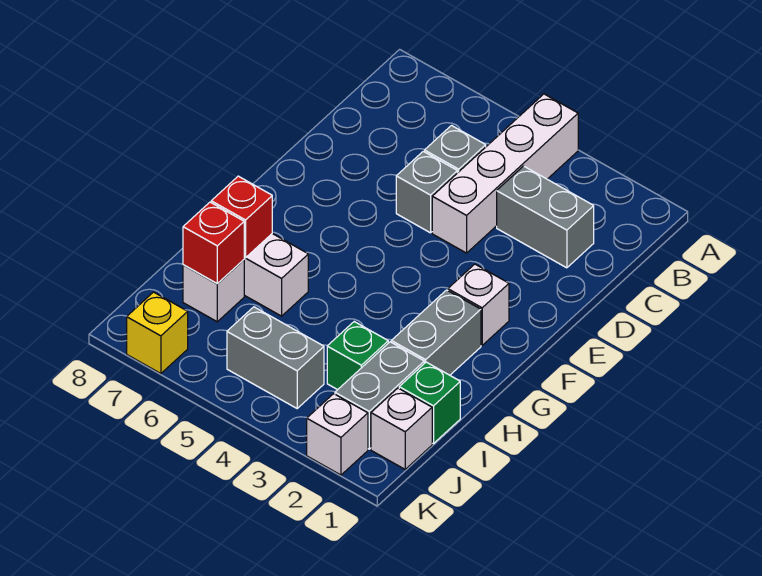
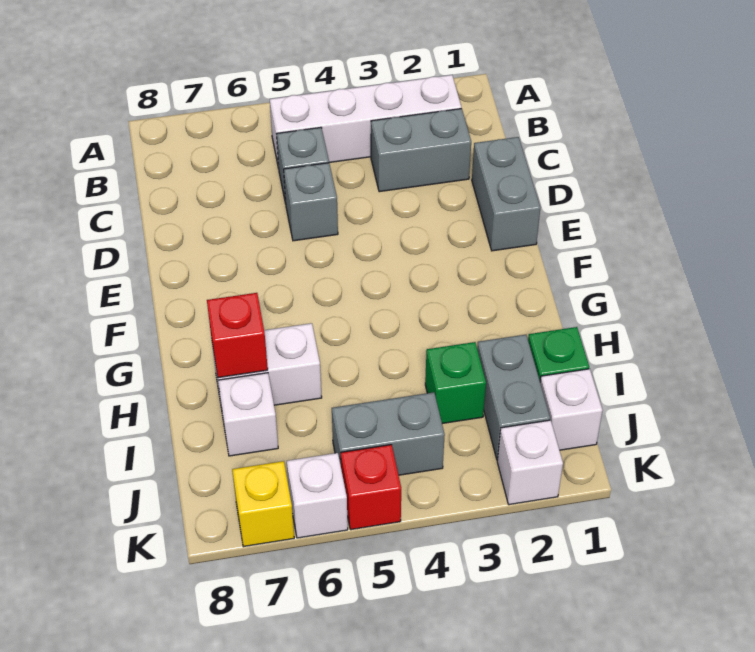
white brick A4:D4 level 1 -> white brick B2:B5 level 1
white brick F2 level 1 -> white brick K6 level 1
grey brick G2:H2 level 1 -> grey brick D1:E1 level 1
red brick I7 level 2 -> red brick K5 level 1

